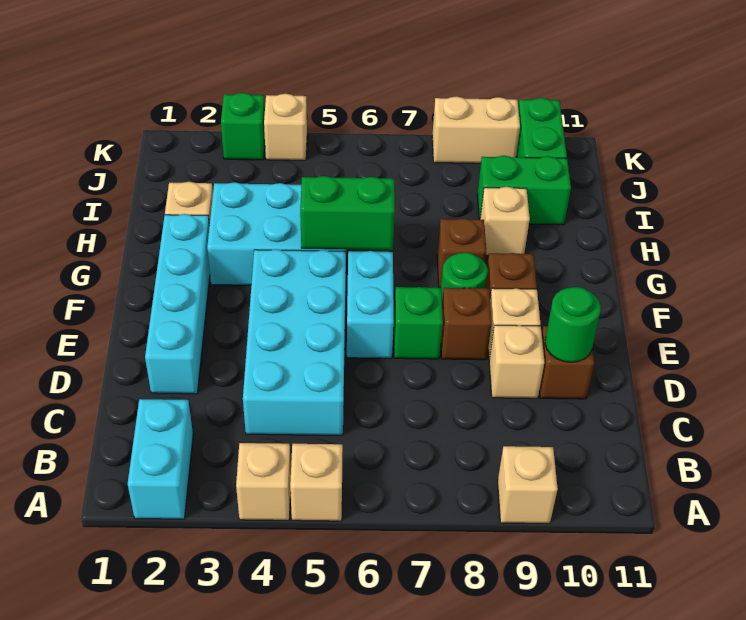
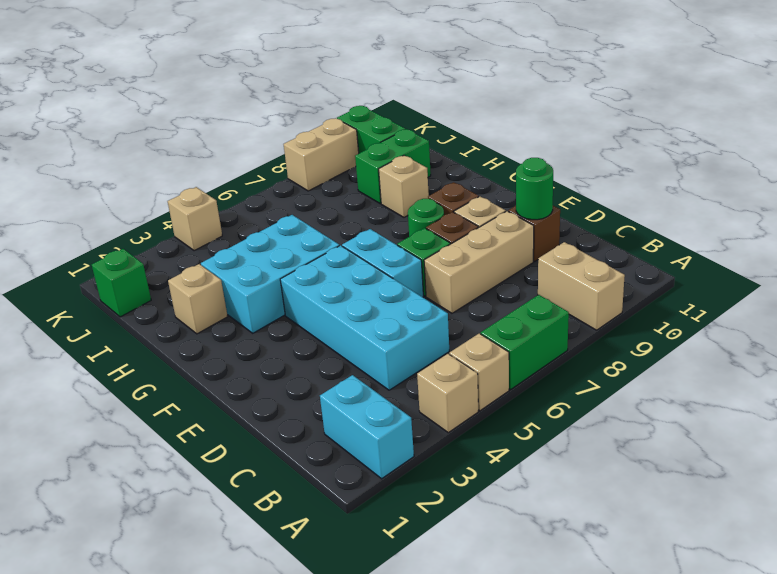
tan brick A9 level 1 -> tan brick A9:B9 level 1
cyan brick D2:G2 level 1 -> none
tan brick D9 level 1 -> tan brick D7:D9 level 1
green brick G5:G6 level 2 -> green brick A6:A7 level 1
brown brick G8 level 1 -> none
green brick K3 level 1 -> green brick J1 level 1

